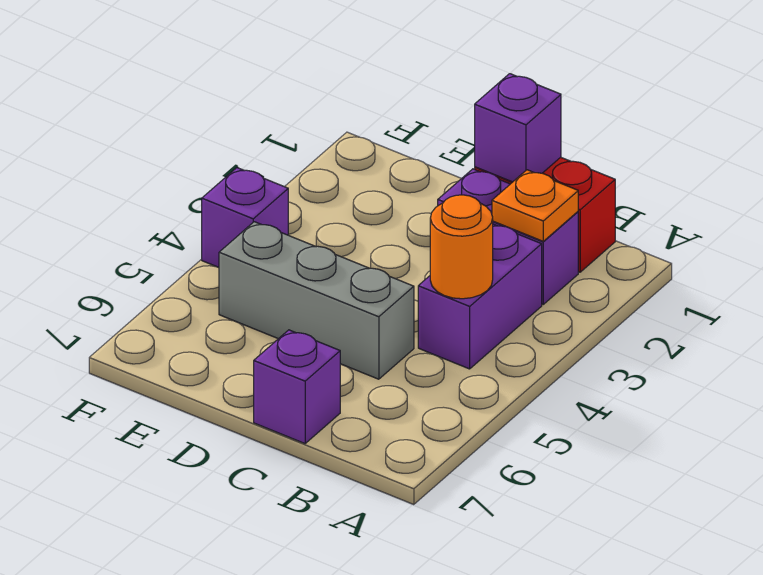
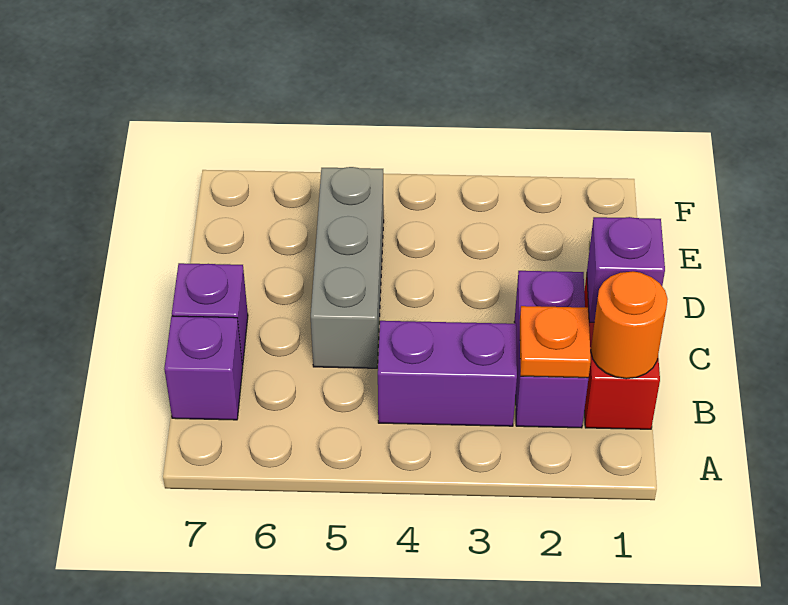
orange round brick B4 level 2 -> orange round brick B1 level 2
purple brick F4 level 1 -> purple brick B7 level 1

